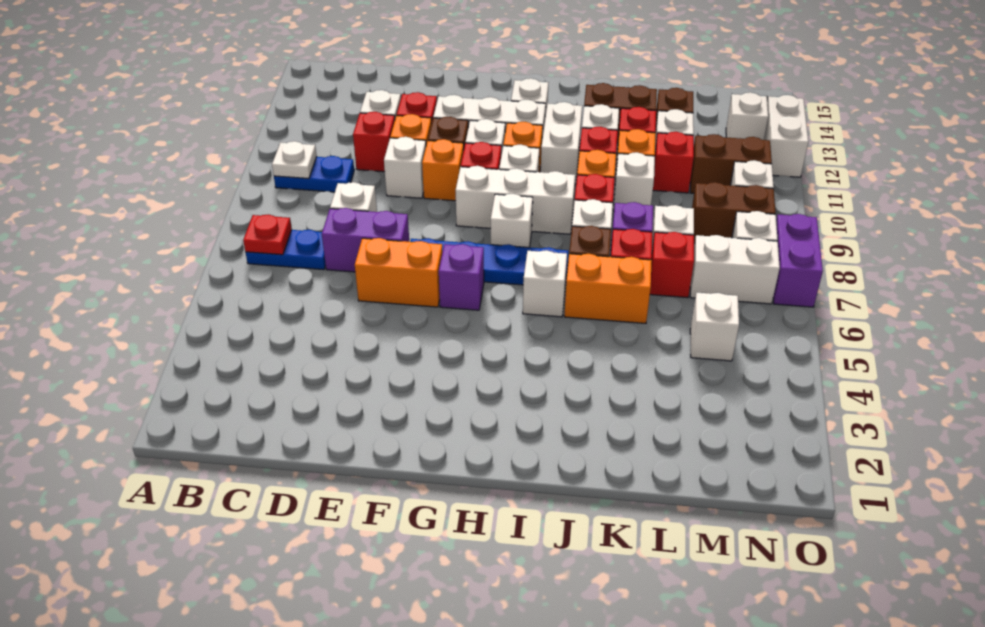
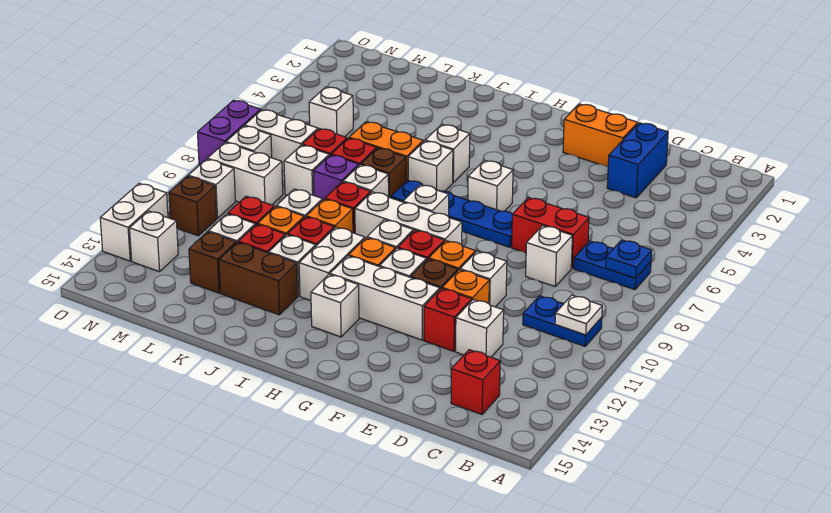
red plate B7 level 2 -> blue plate B7 level 2
none -> blue brick D2:D3 level 1
purple brick D7:E7 level 1 -> red brick D7:E7 level 1
red brick D11 level 1 -> red brick C14 level 1
orange brick E6:F6 level 1 -> orange brick E2:F2 level 1
purple brick G6 level 1 -> white brick G6 level 1
none -> white brick I5 level 1
brown brick M9:N9 level 1 -> white brick M9:N9 level 1
brown brick M11:N11 level 1 -> brown brick N11 level 1

